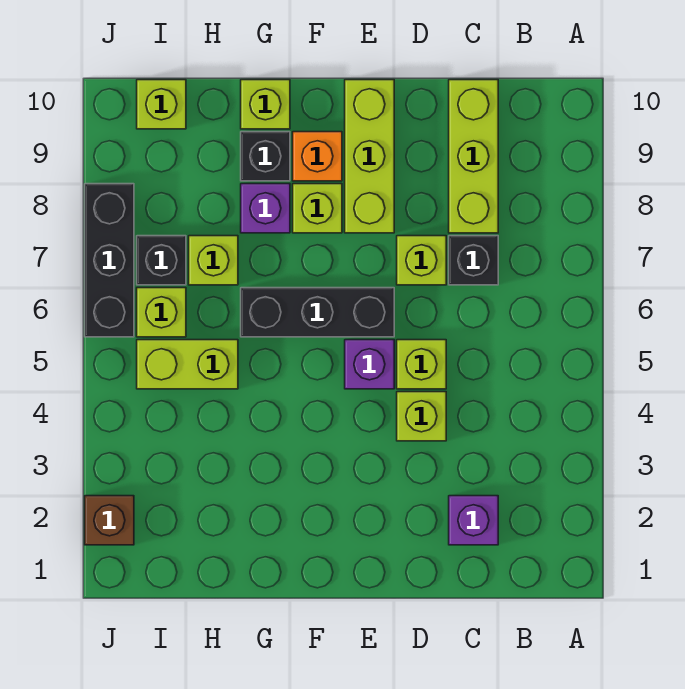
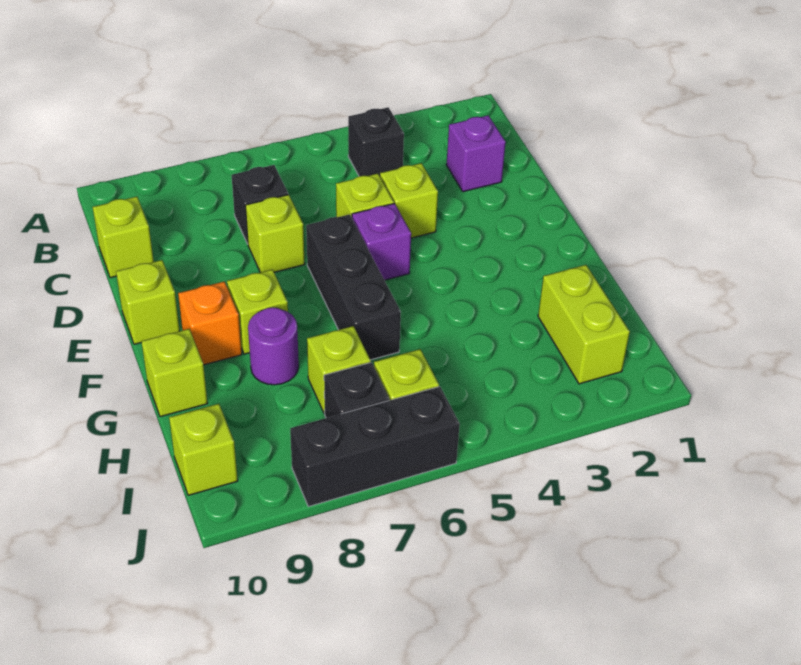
lime brick C8:C10 level 1 -> lime brick C10 level 1
lime brick E8:E10 level 1 -> lime brick E10 level 1
purple brick G8 level 1 -> purple round brick G8 level 1
black brick G9 level 1 -> black brick B4 level 1
lime brick H5:I5 level 1 -> lime brick H2:I2 level 1
brown brick J2 level 1 -> none

